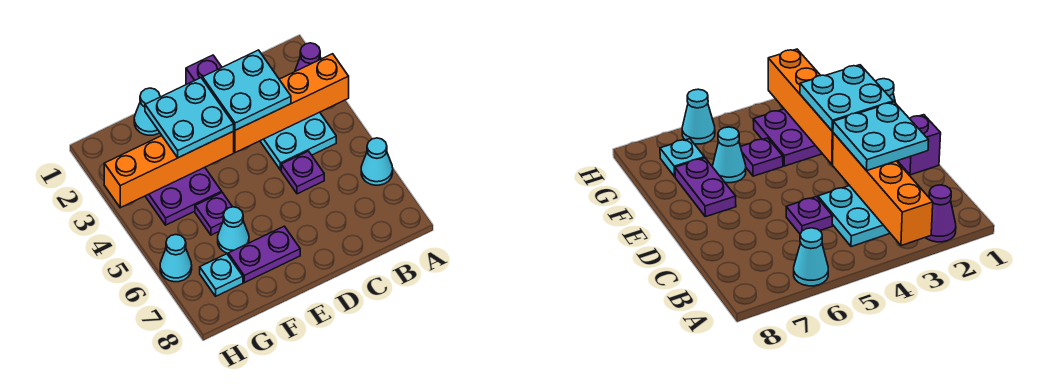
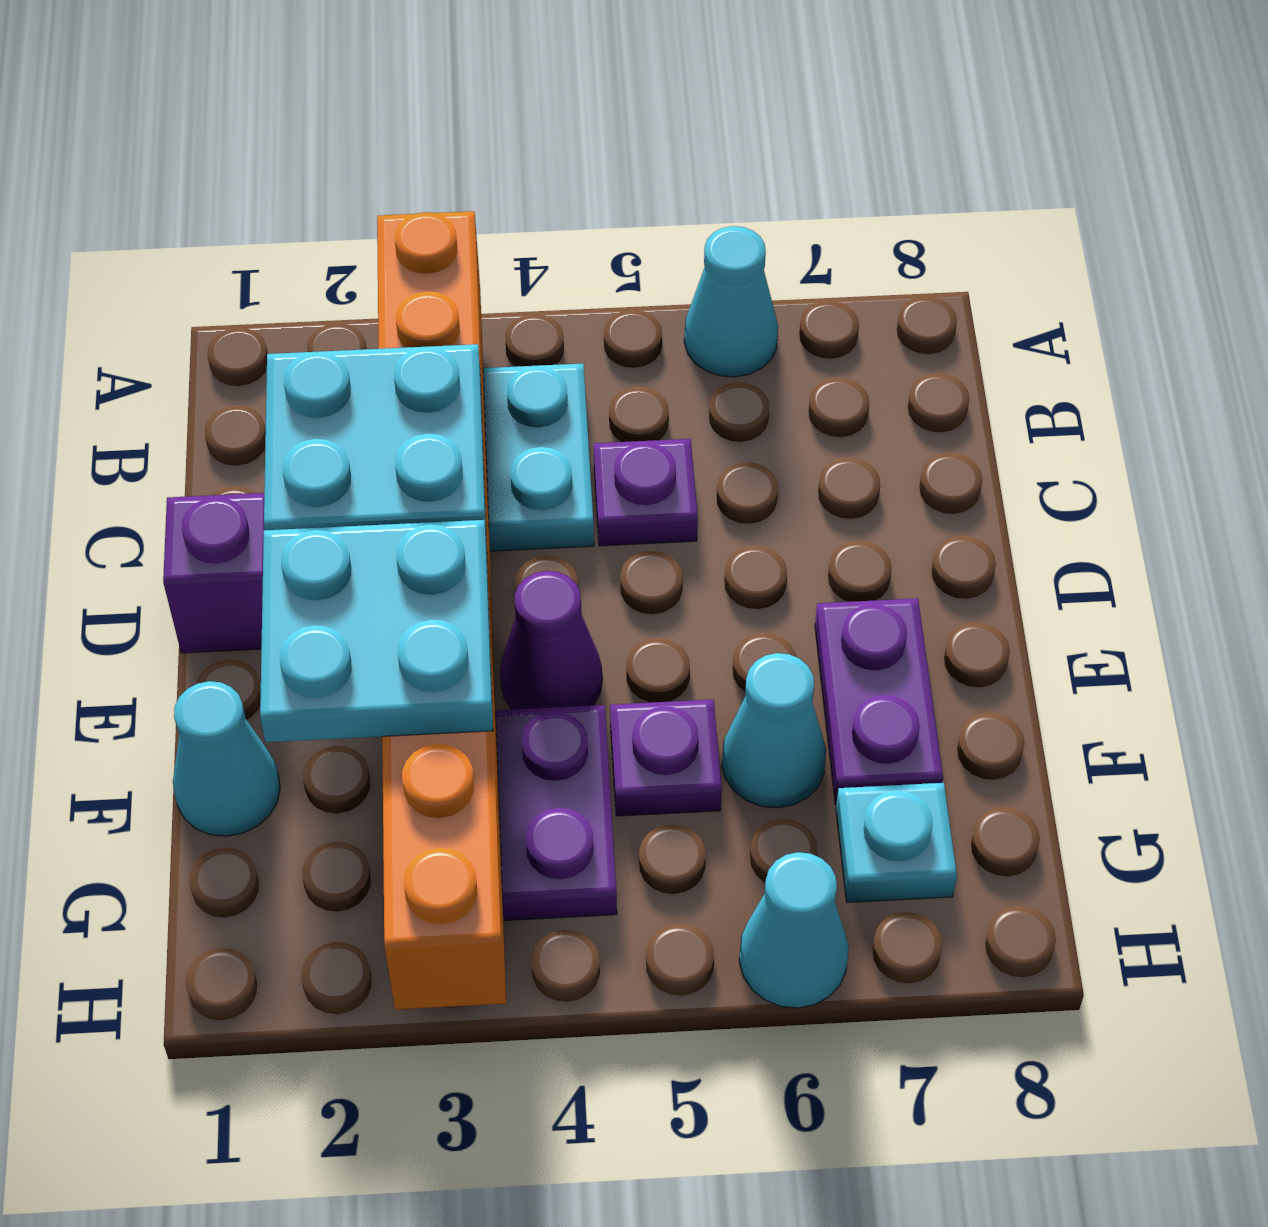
purple cone A2 level 1 -> purple cone E4 level 1

